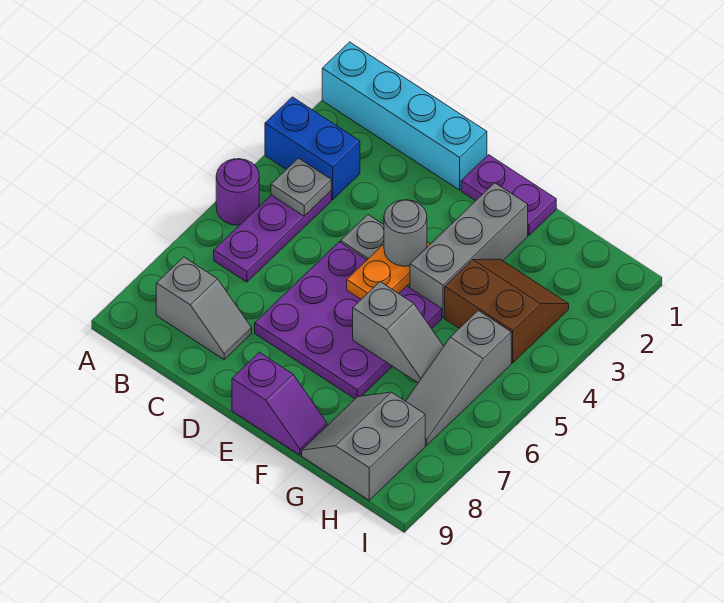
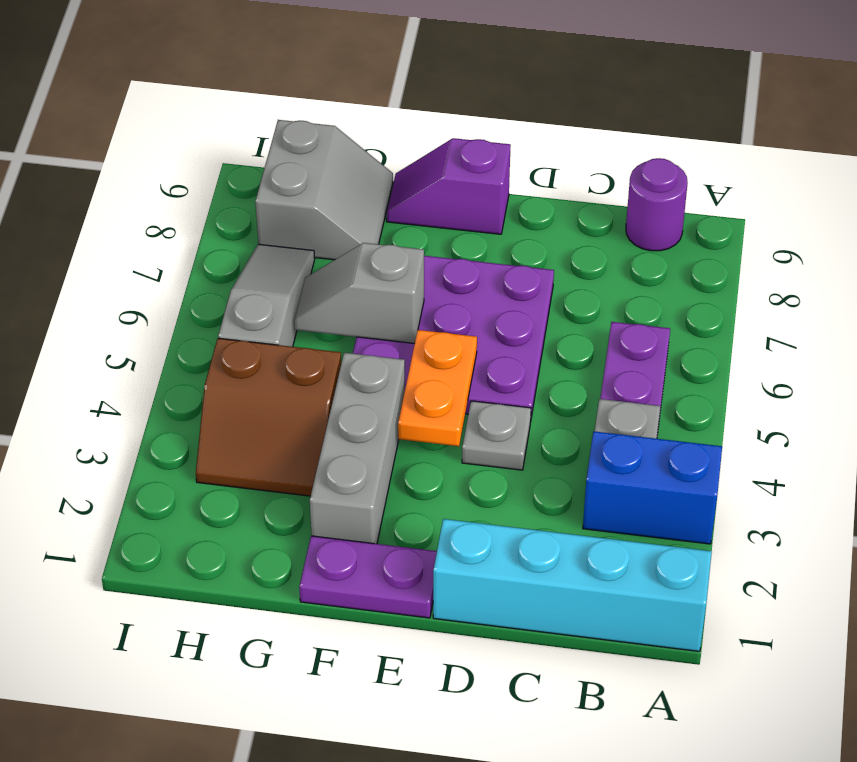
purple round brick A5 level 1 -> purple round brick B9 level 1
grey slope B8:C8 level 1 top B -> none
grey round brick E4 level 3 -> none

